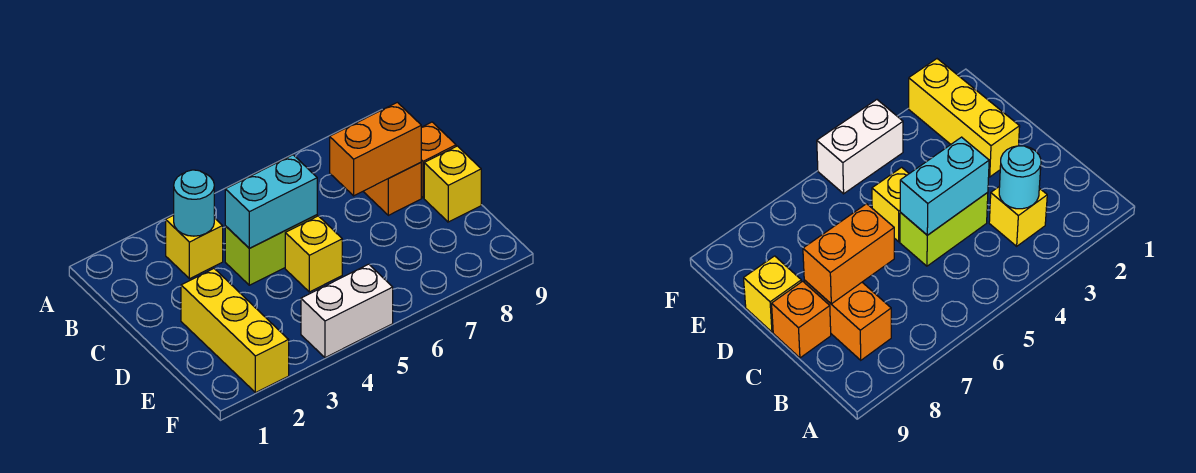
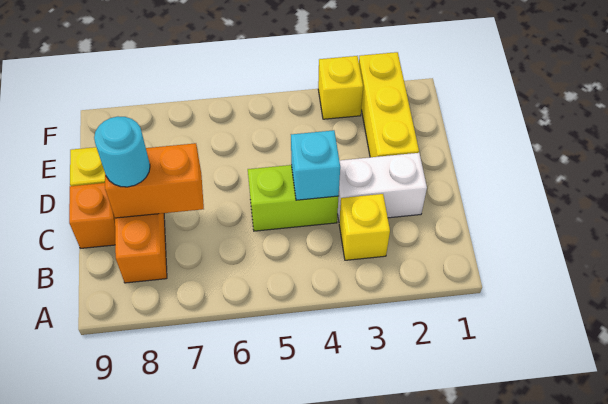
cyan round brick B3 level 2 -> cyan round brick C8 level 3
cyan brick C4:C5 level 2 -> cyan brick C4 level 2
yellow brick D5 level 1 -> yellow brick F3 level 1
white brick F4:F5 level 1 -> white brick C2:C3 level 1

